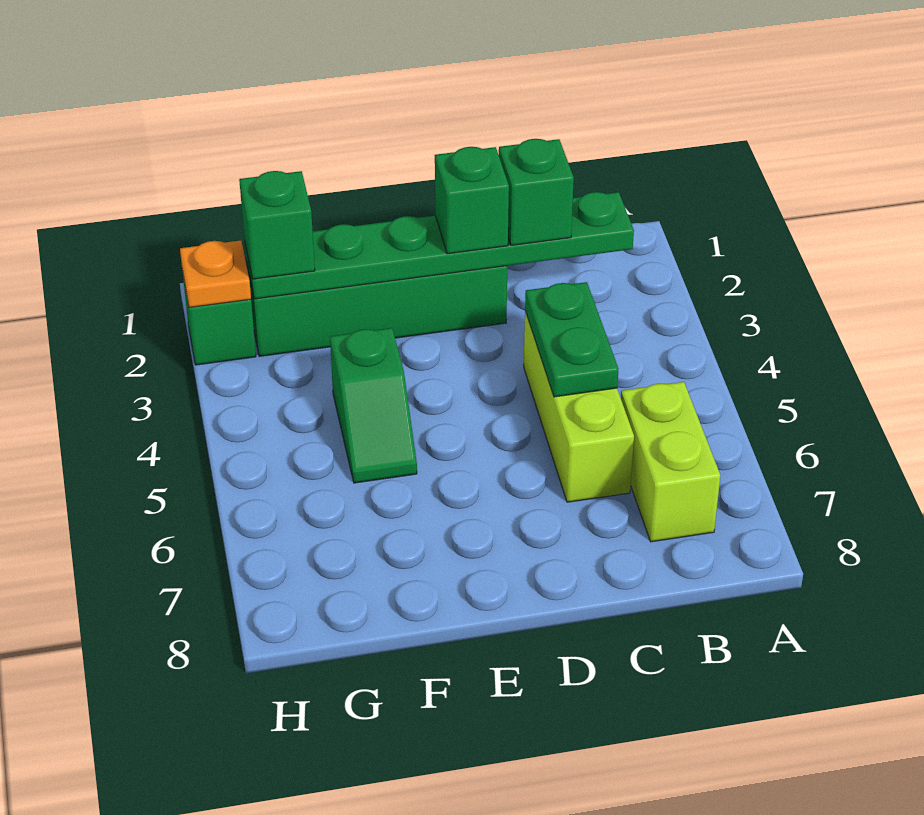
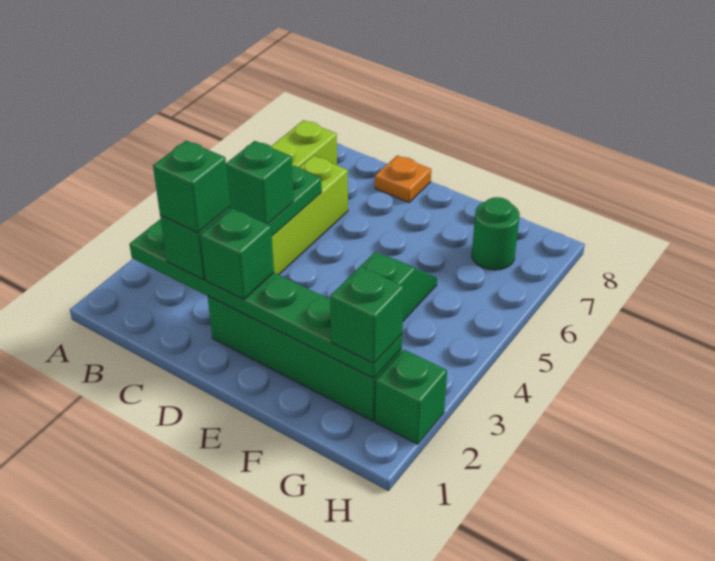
none -> green brick C2 level 4
none -> green brick C4 level 3
none -> green round brick G7 level 1
orange plate H2 level 2 -> orange plate D8 level 1

